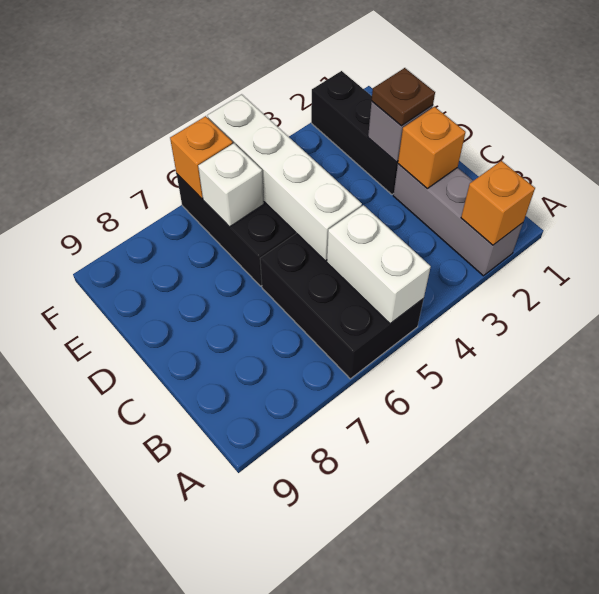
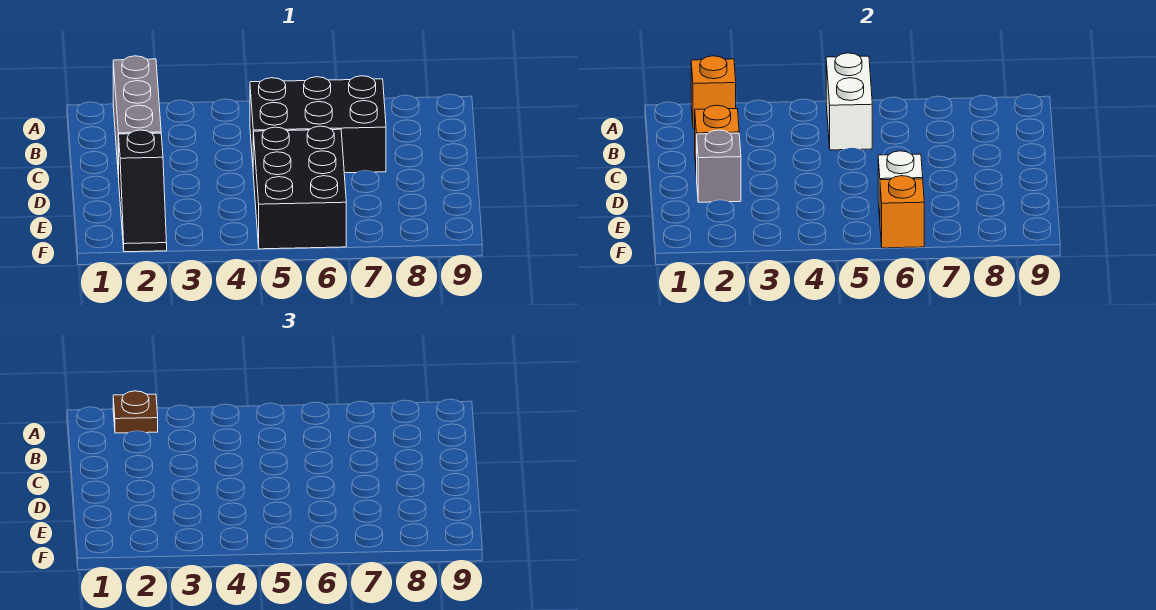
black brick A5:C6 level 1 -> black brick B5:C7 level 1
white brick C5:F5 level 2 -> none
black brick D2:F2 level 1 -> black slope D2:F2 level 1 top D
brown plate D2 level 3 -> brown plate A2 level 3

